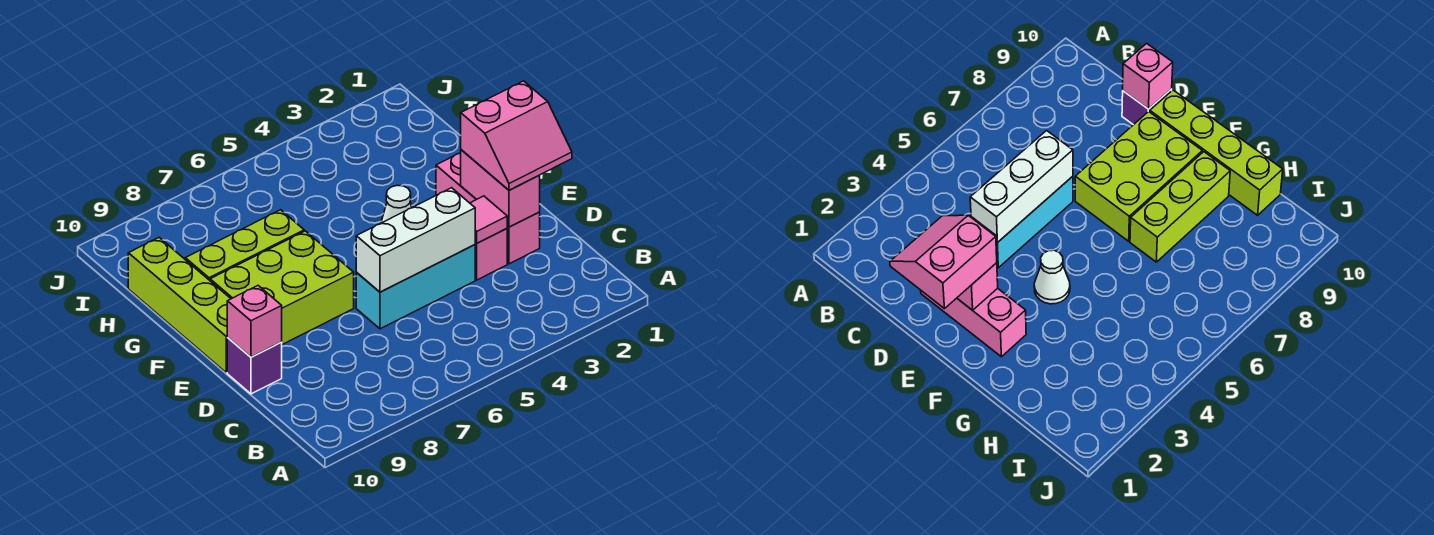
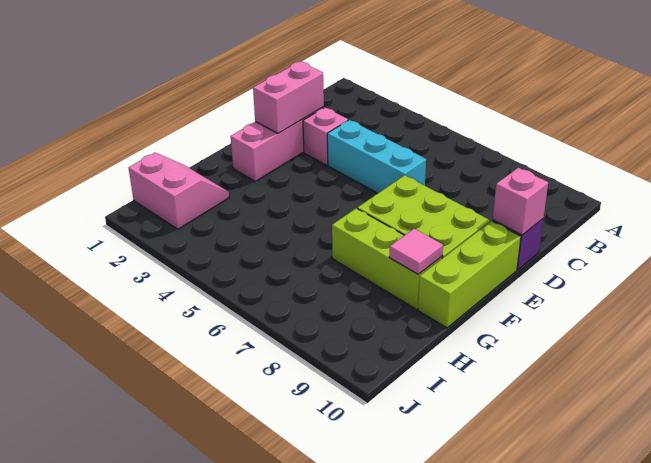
pink slope D1:E2 level 3 top E -> pink slope H1:I2 level 1 top I
pink tile D3 level 2 -> pink tile G9 level 2
white brick D4:D6 level 2 -> none
lime brick E10:H10 level 1 -> lime brick E10:G10 level 1
white cone F4 level 1 -> none

